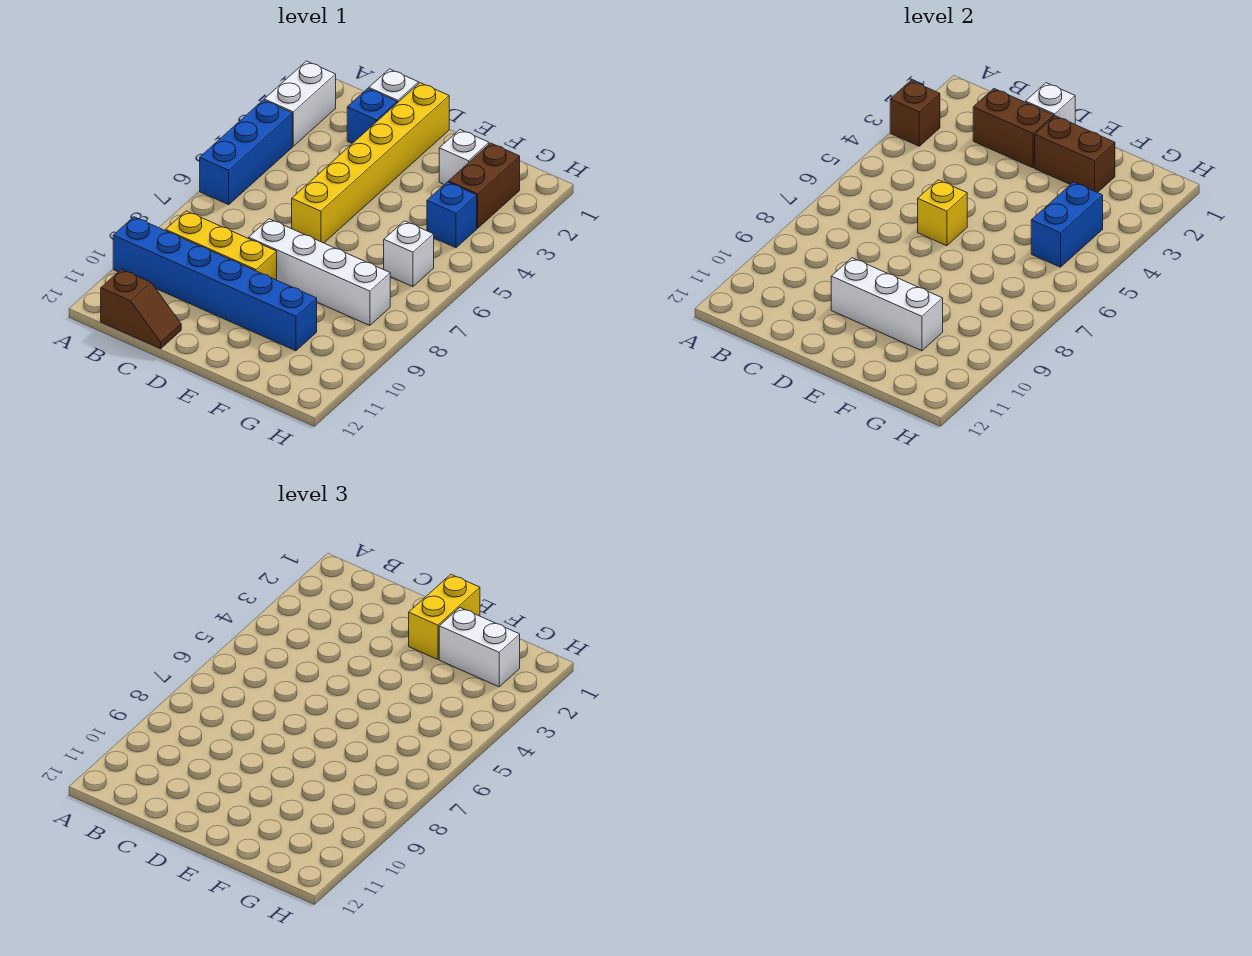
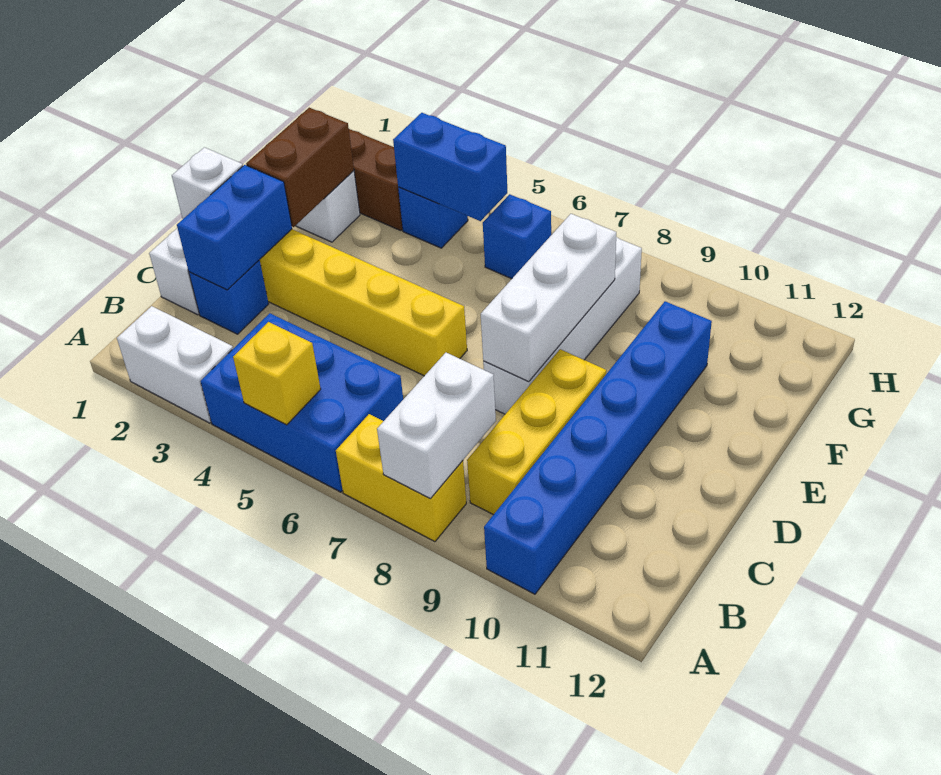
brown brick A3 level 2 -> none
blue brick A4:A6 level 1 -> blue brick A4:B6 level 1
brown slope B12:C12 level 1 top B -> none
brown brick C2:D2 level 2 -> blue brick C2:D2 level 2
yellow brick D6 level 2 -> yellow brick A5 level 2
white brick D10:F10 level 2 -> white brick D8:F8 level 2
yellow brick E1:E2 level 3 -> yellow brick A7:A8 level 1
white brick F2:G2 level 3 -> white brick A8:B8 level 2
white brick G6 level 1 -> blue brick G6 level 1

